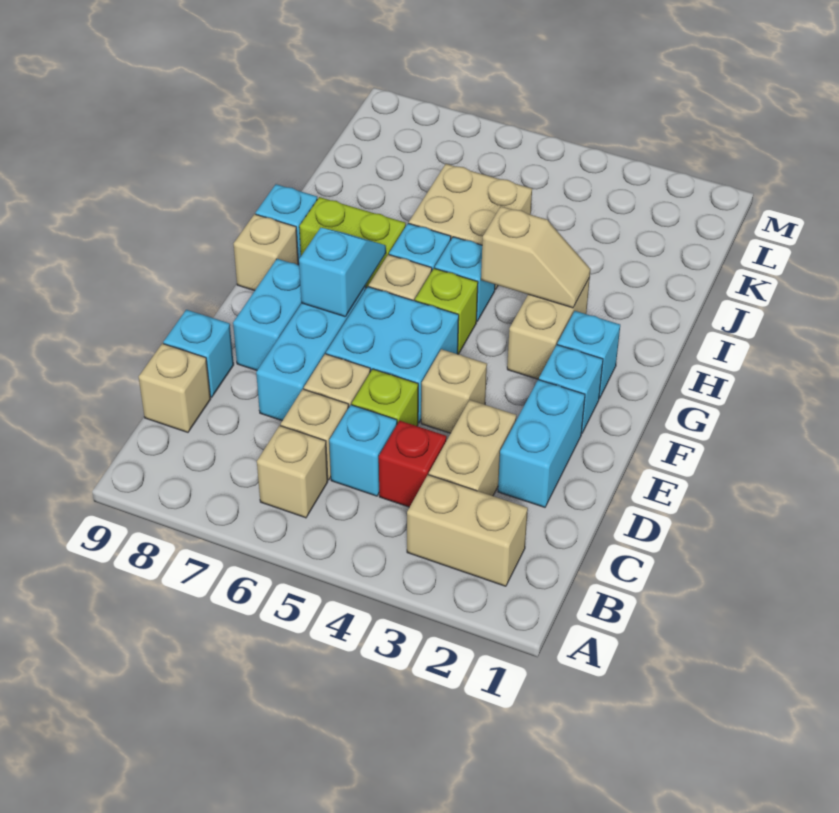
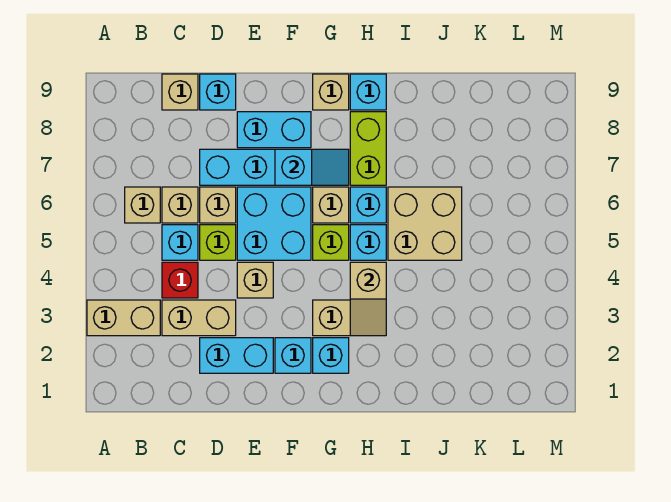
tan brick B2:B3 level 1 -> tan brick A3:B3 level 1

